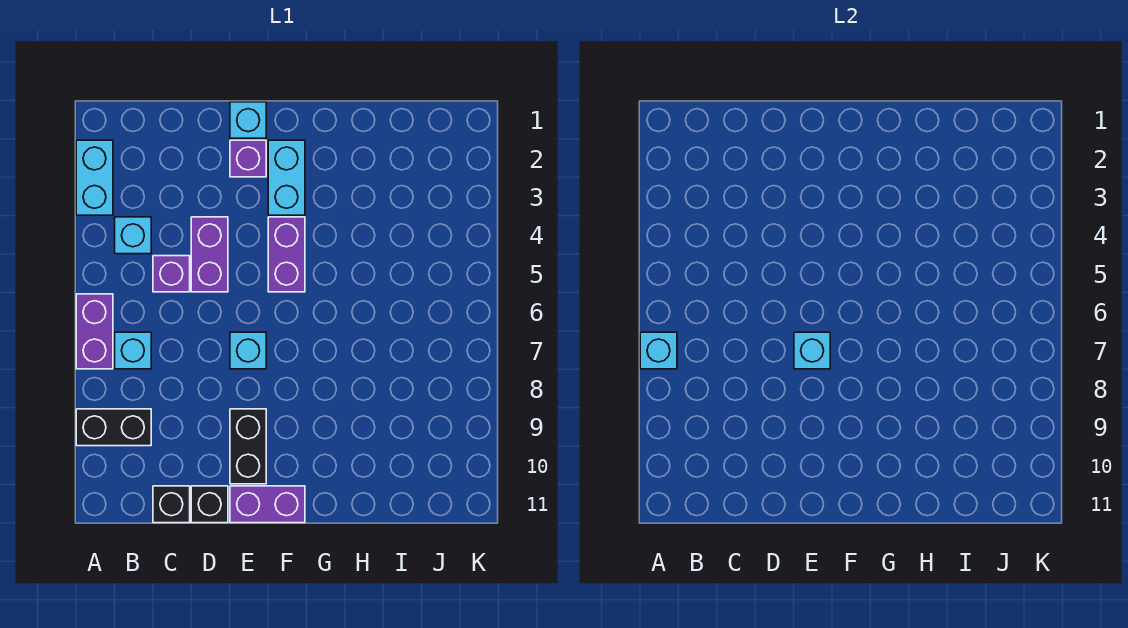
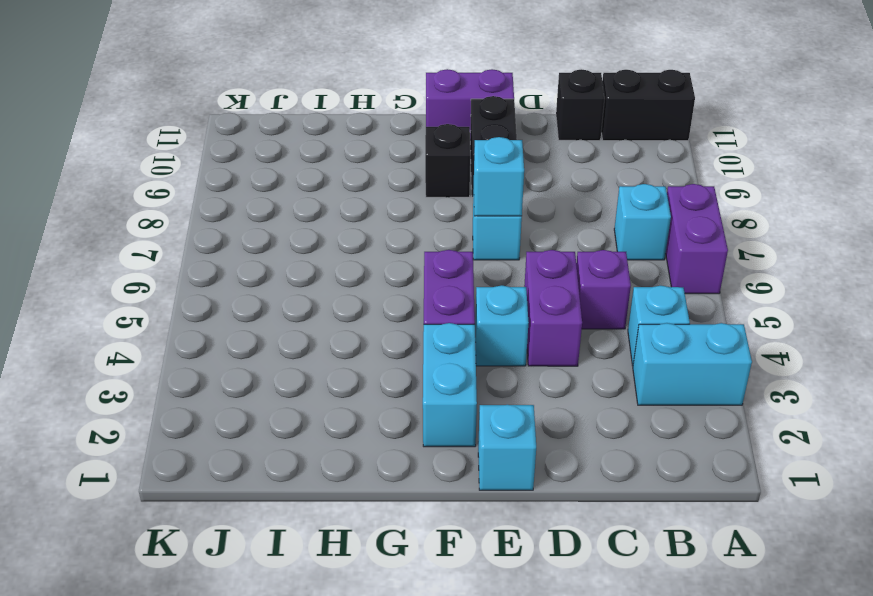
cyan brick A2:A3 level 1 -> cyan brick A3:B3 level 1
cyan brick A7 level 2 -> cyan brick E4 level 1
black brick A9:B9 level 1 -> black brick A11:B11 level 1
black brick D11 level 1 -> black brick F9 level 1
purple brick E2 level 1 -> none

